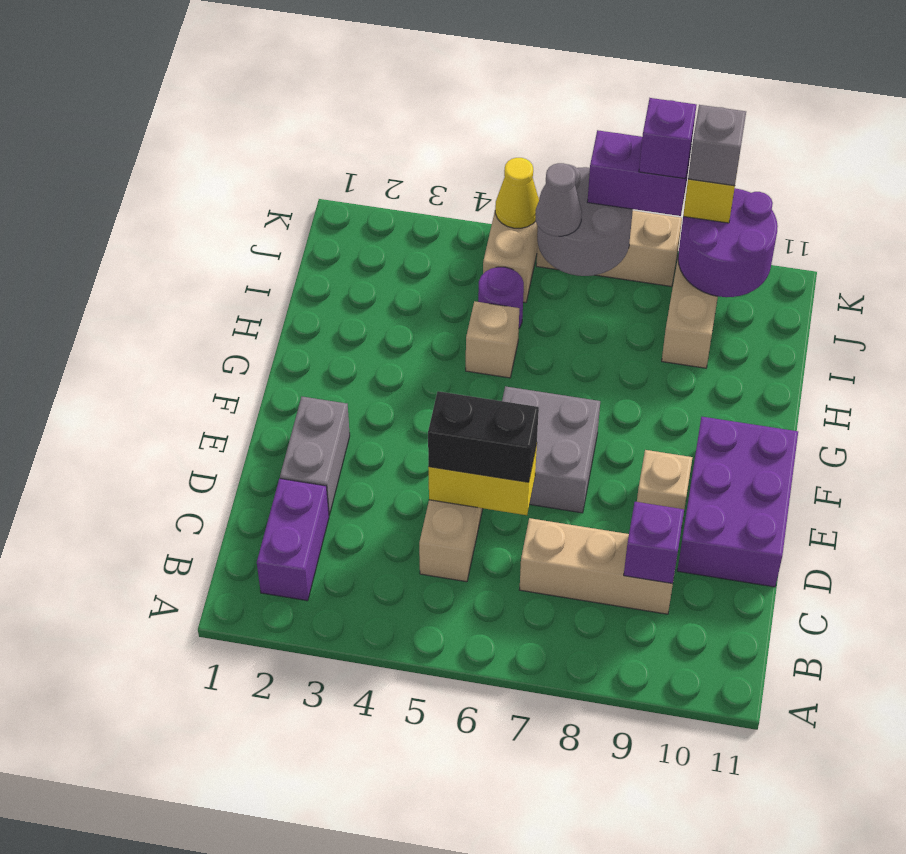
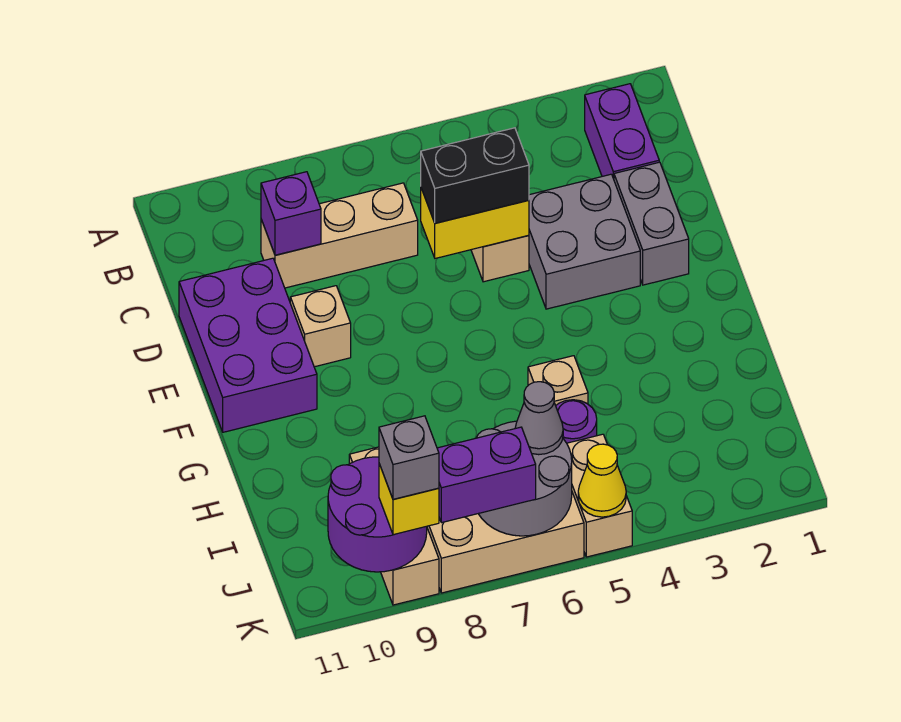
grey brick E6:F7 level 1 -> grey brick D3:E4 level 1
purple brick K8 level 4 -> none

